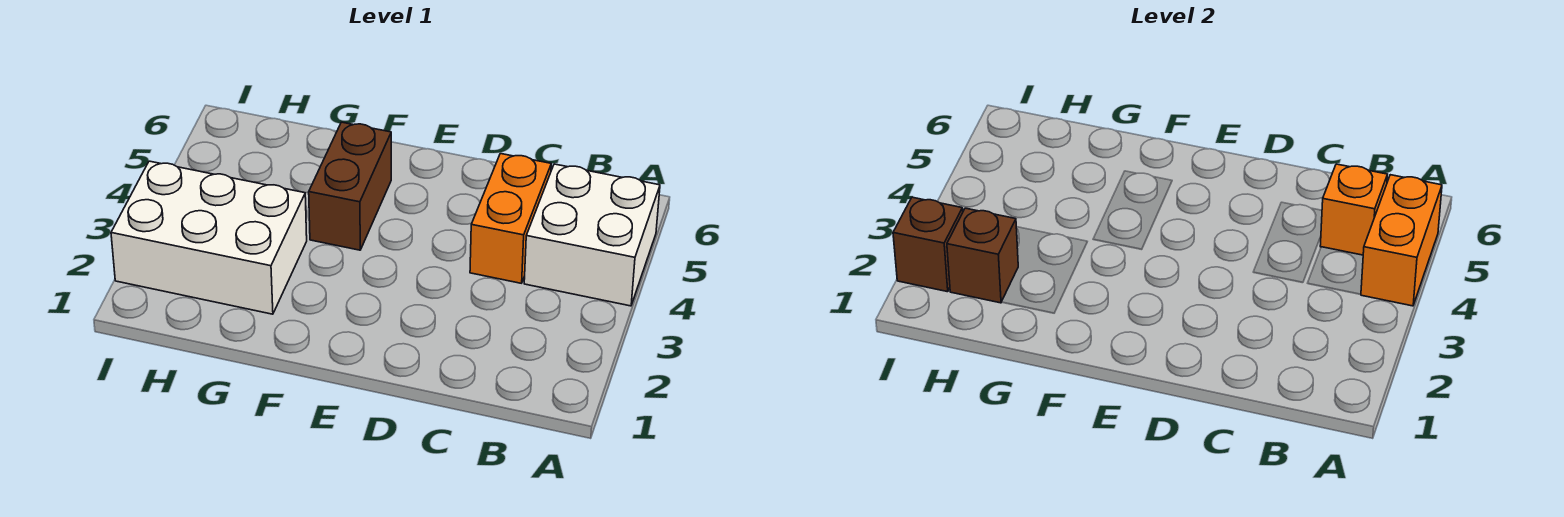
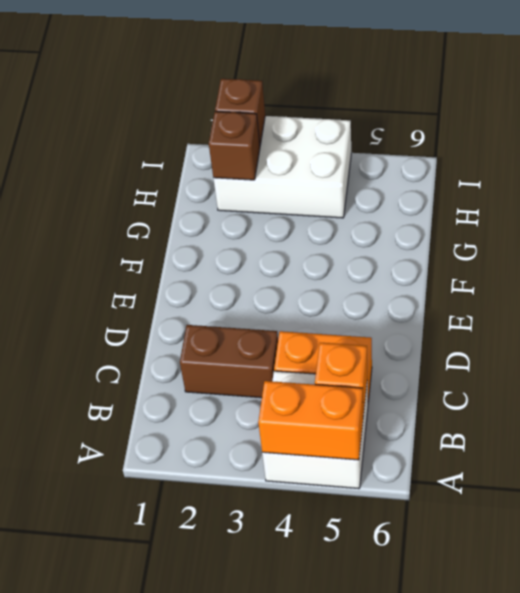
brown brick F4:F5 level 1 -> brown brick C2:C3 level 1
white brick G2:I3 level 1 -> white brick H2:I4 level 1

